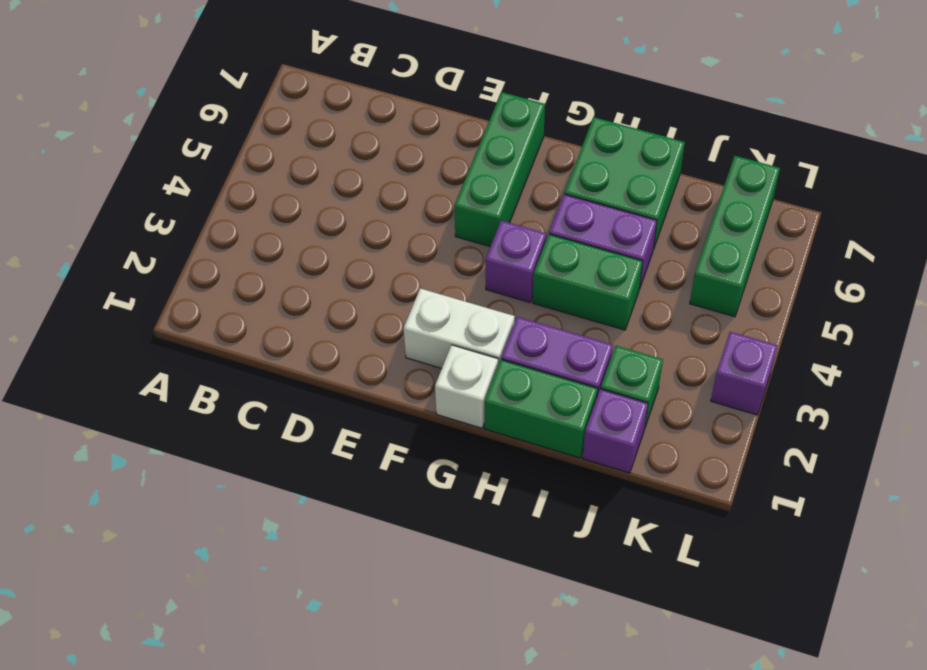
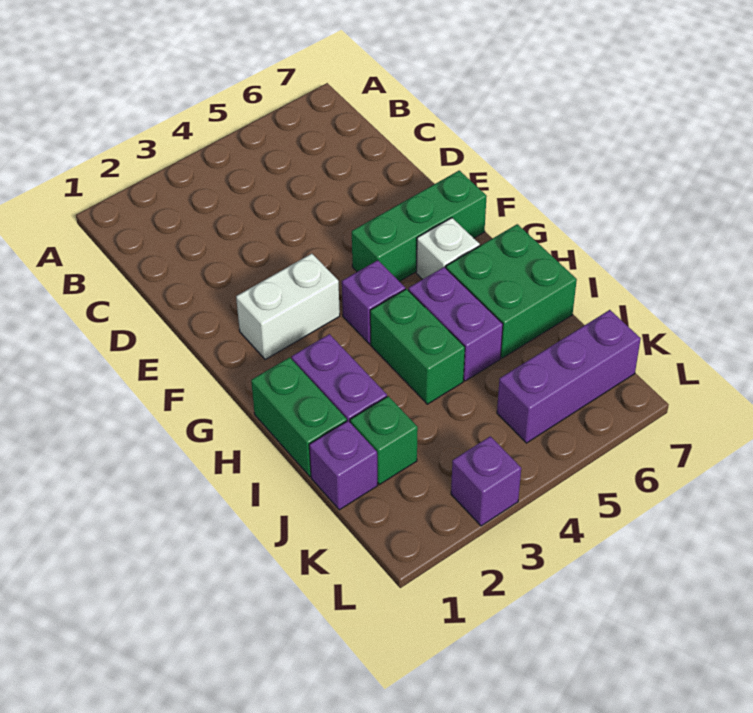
white brick F2:G2 level 1 -> white brick F2:F3 level 1
white brick G1 level 1 -> white brick G6 level 1
green brick K5:K7 level 1 -> purple brick K5:K7 level 1

